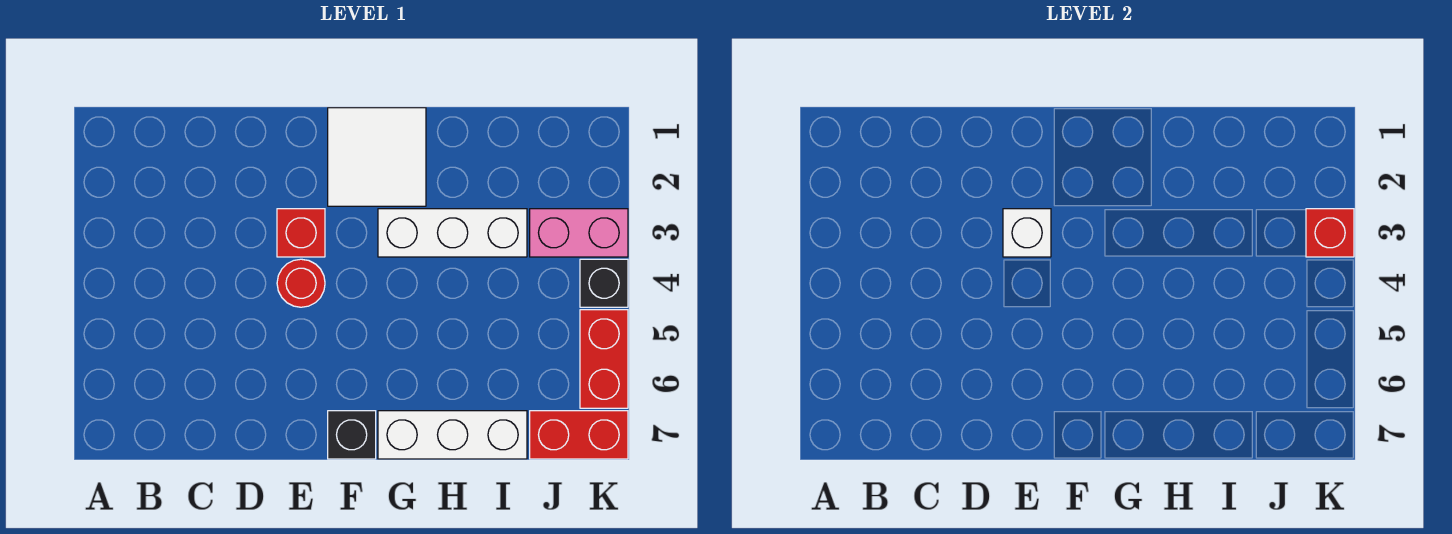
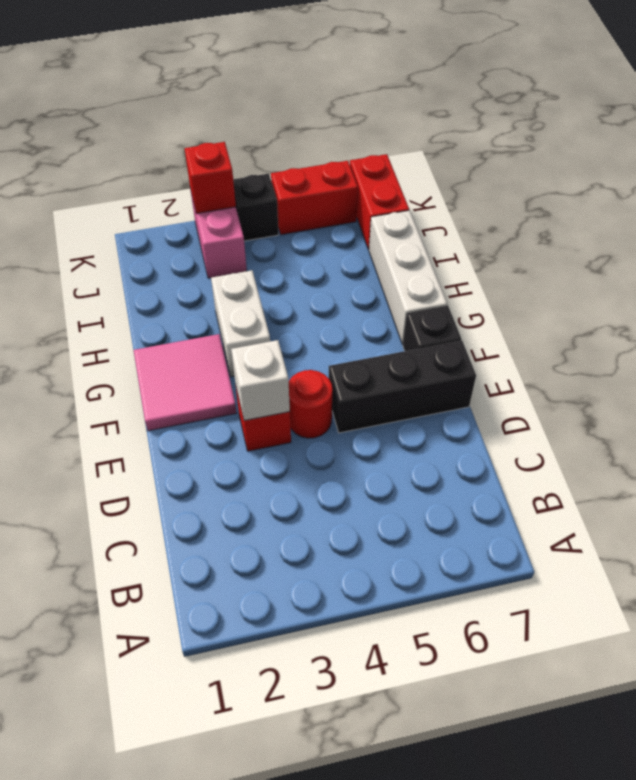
none -> black brick E5:E7 level 1
white tile F1:G2 level 1 -> pink tile F1:G2 level 1
white brick G3:I3 level 1 -> white brick G3:H3 level 1

